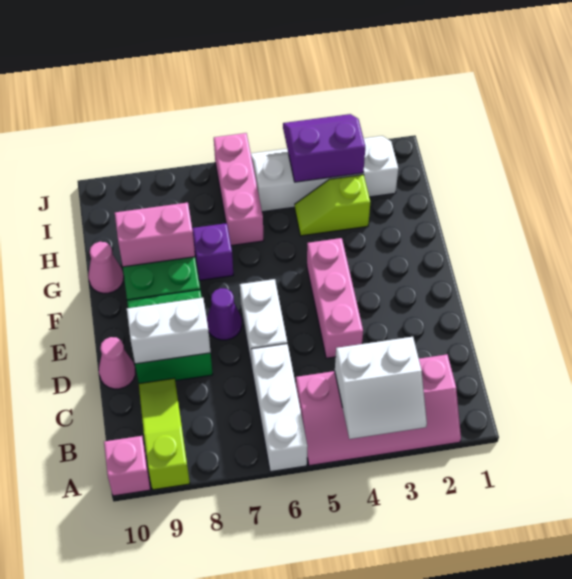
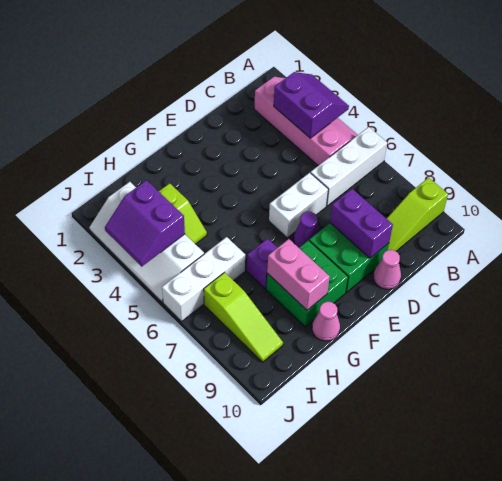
white slope A3:B4 level 2 top B -> purple slope A3:B4 level 2 top B
pink brick A10 level 1 -> none
pink brick D4:F4 level 1 -> none
white brick D8:D9 level 2 -> purple brick D8:D9 level 2
pink brick H6:J6 level 1 -> white brick H6:J6 level 1
none -> lime slope I7:I9 level 1 top 7

